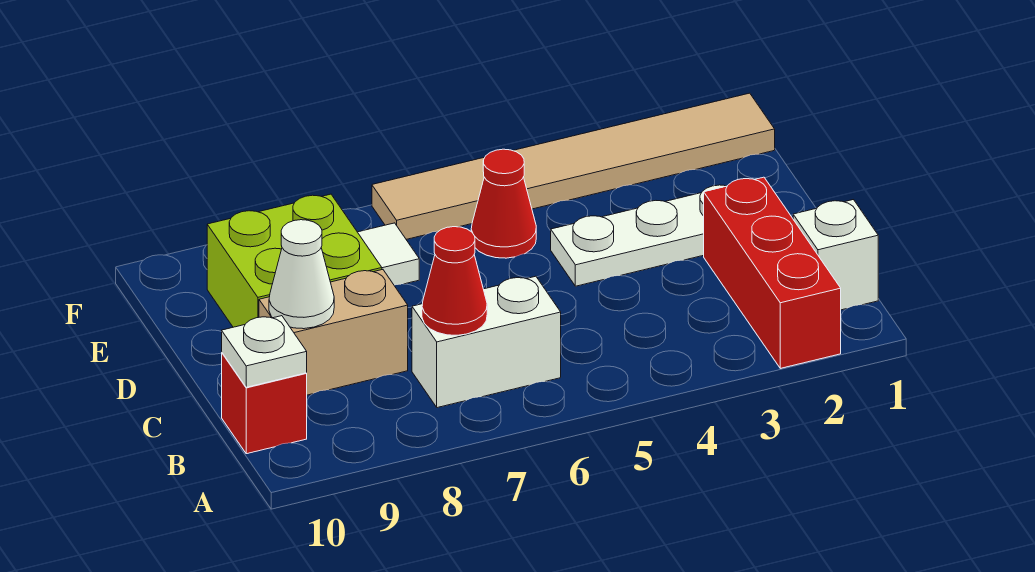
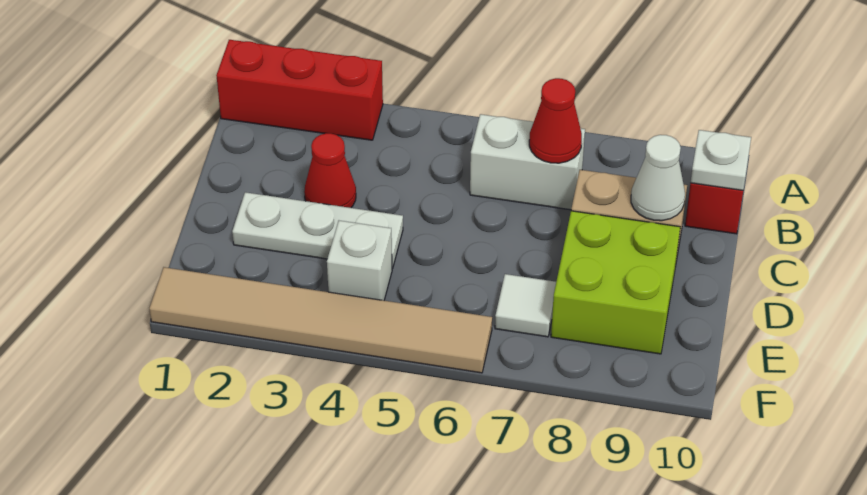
red brick A2:C2 level 1 -> red brick A1:A3 level 1
white brick B1 level 1 -> white brick E4 level 1
red cone E5 level 1 -> red cone C3 level 1

